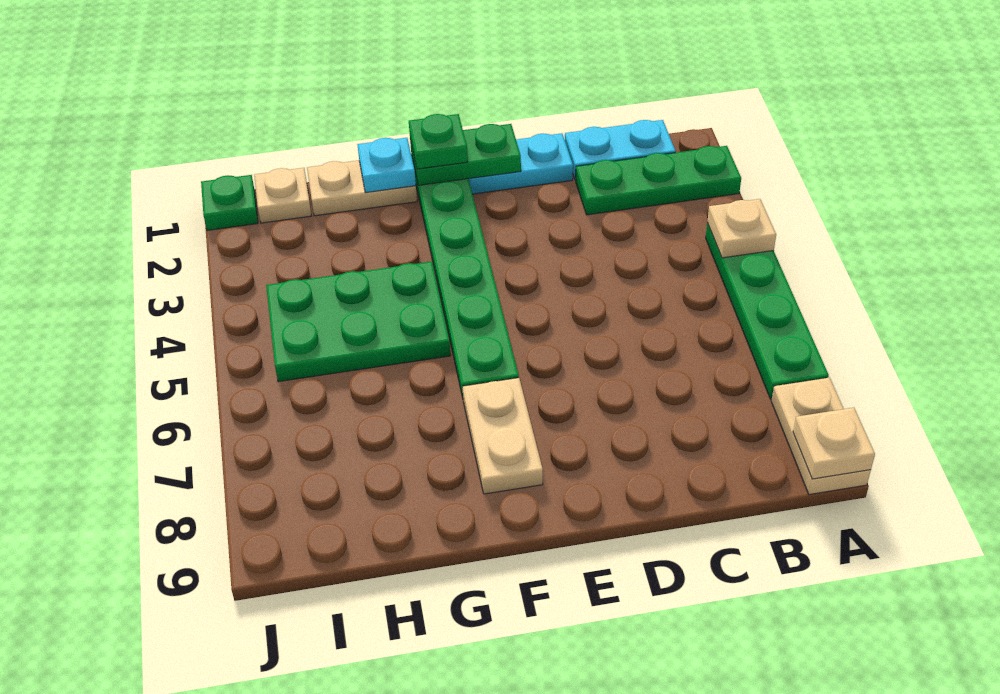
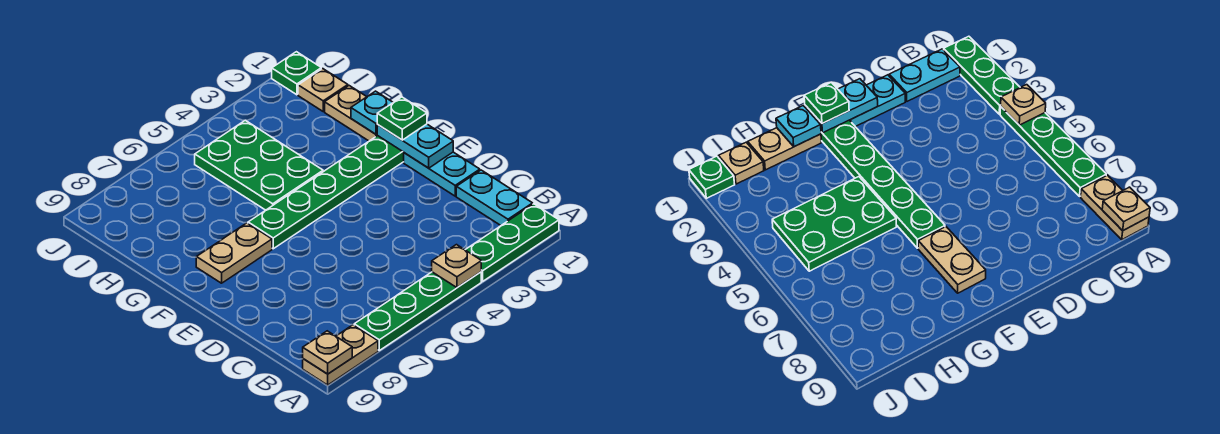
green plate A2:C2 level 1 -> green plate A1:A3 level 1
green plate E1:F1 level 2 -> cyan plate E1:F1 level 2

